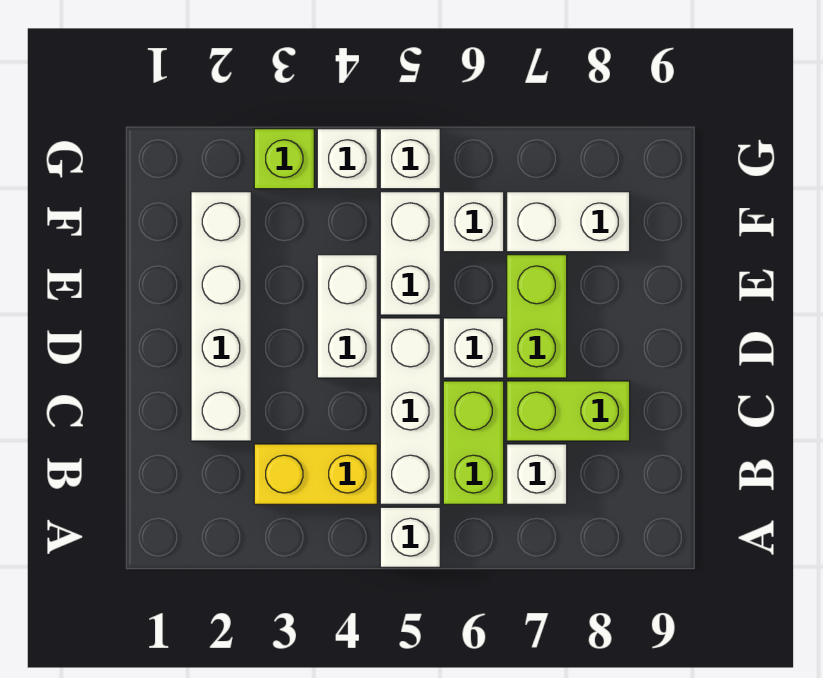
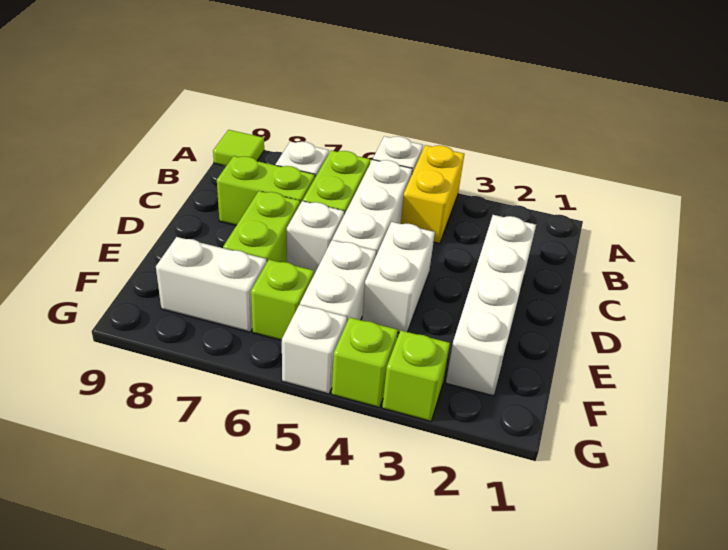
none -> lime tile A9 level 1
yellow brick B3:B4 level 1 -> yellow brick A4:B4 level 1
white brick F6 level 1 -> lime brick F6 level 1
white brick G4 level 1 -> lime brick G4 level 1

